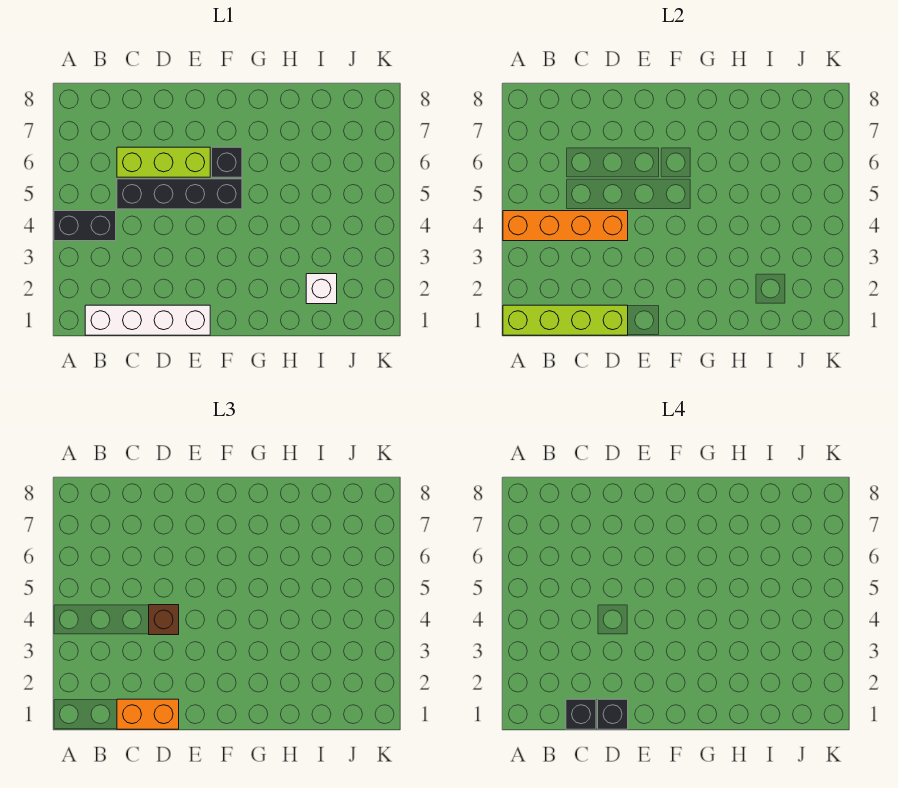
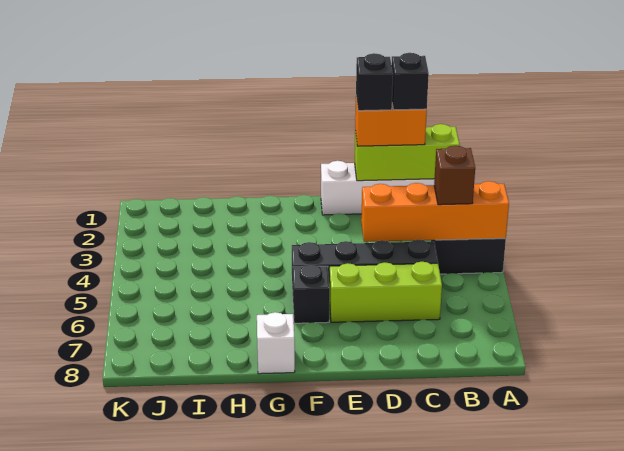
lime brick A1:D1 level 2 -> lime brick B1:D1 level 2
brown brick D4 level 3 -> brown brick B4 level 3
white brick I2 level 1 -> white brick G8 level 1

